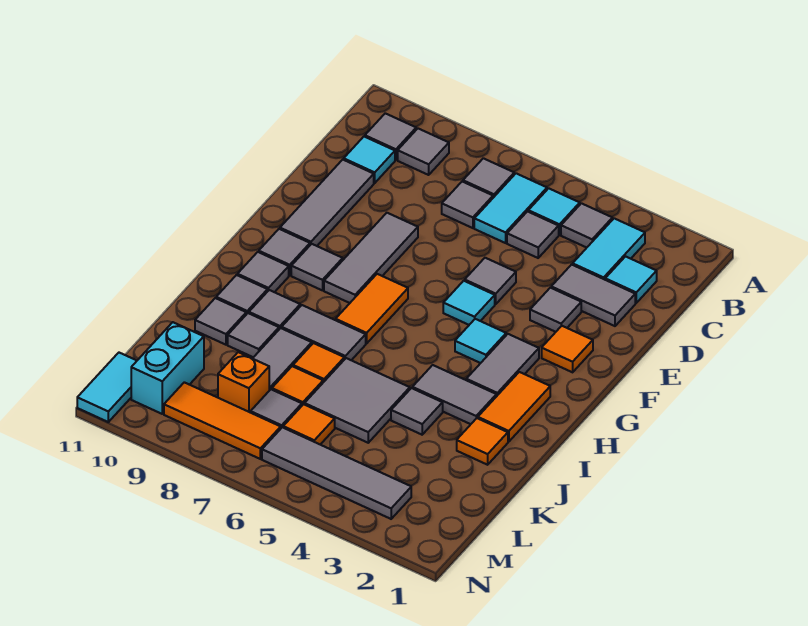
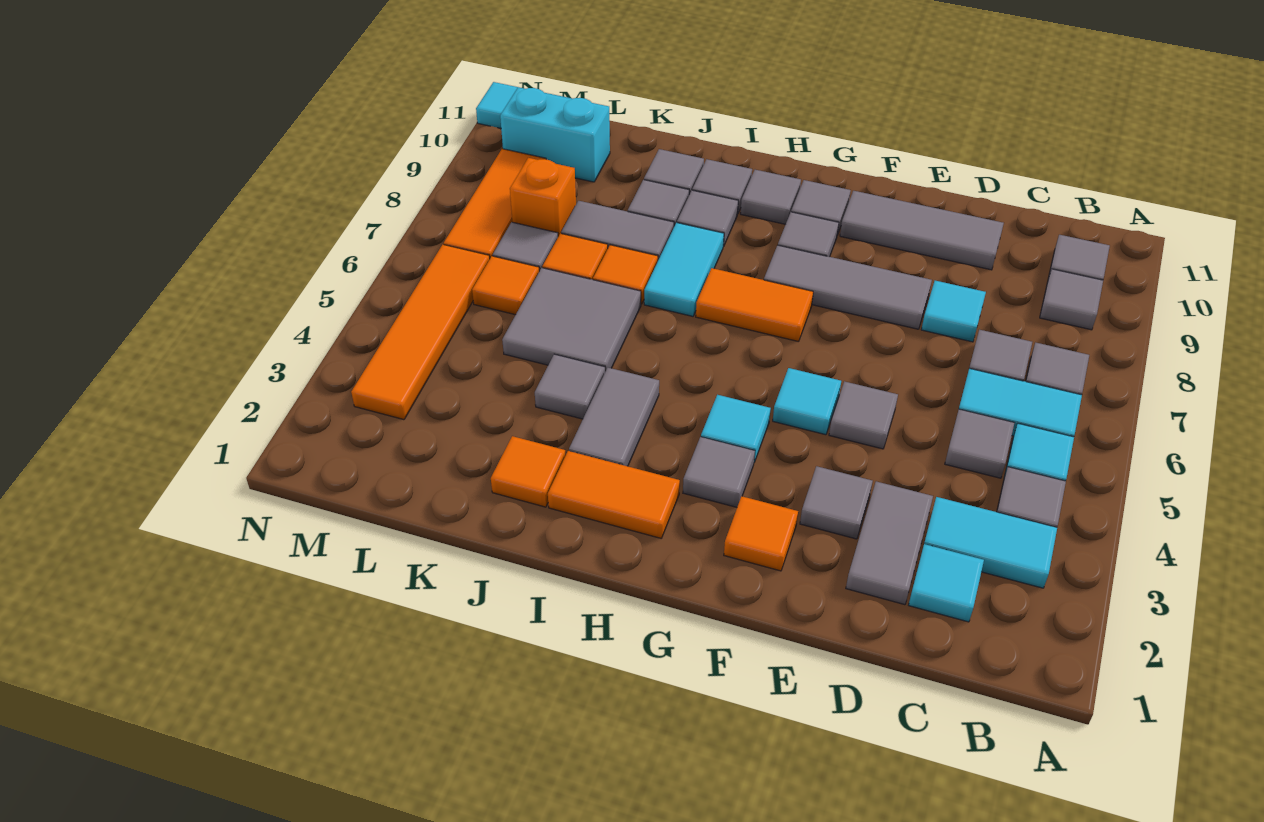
cyan tile C10 level 1 -> cyan tile D8 level 1
grey tile G3:H3 level 1 -> grey tile G3 level 1
grey tile I7:I8 level 1 -> cyan tile I7:I8 level 1
grey tile M3:M6 level 1 -> orange tile M3:M6 level 1

